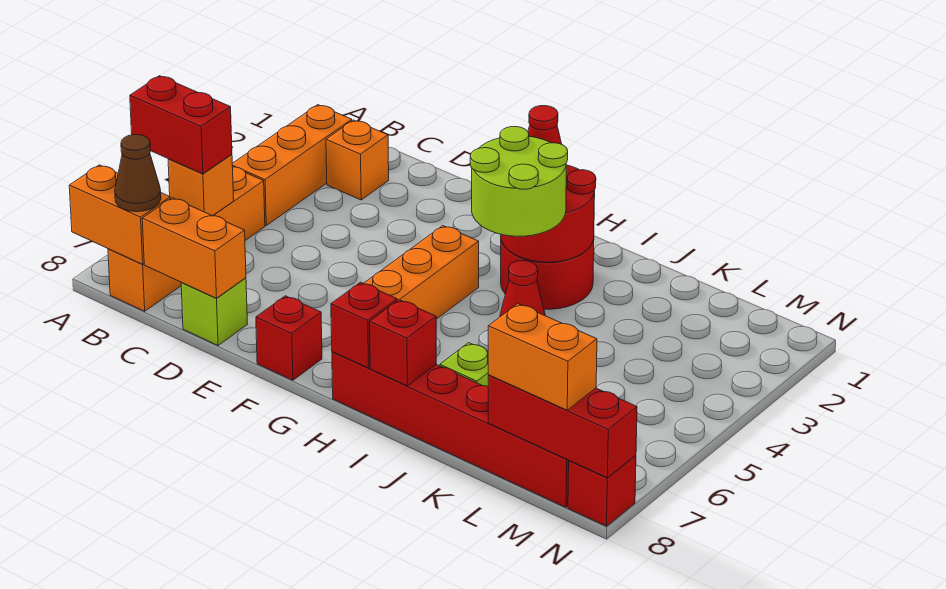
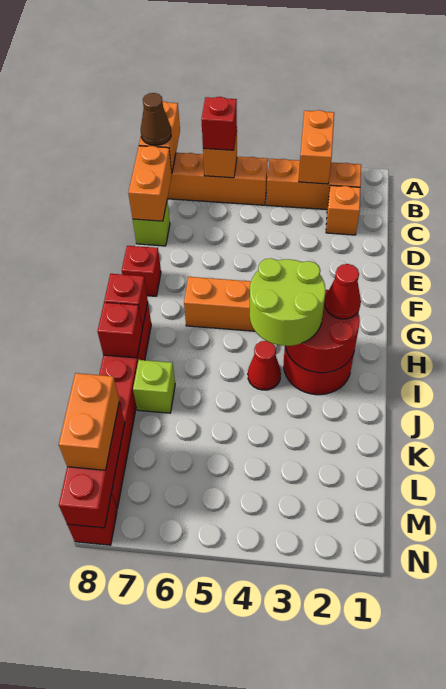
none -> orange brick A3:B3 level 2
red brick A6:B6 level 3 -> red brick B6 level 3

